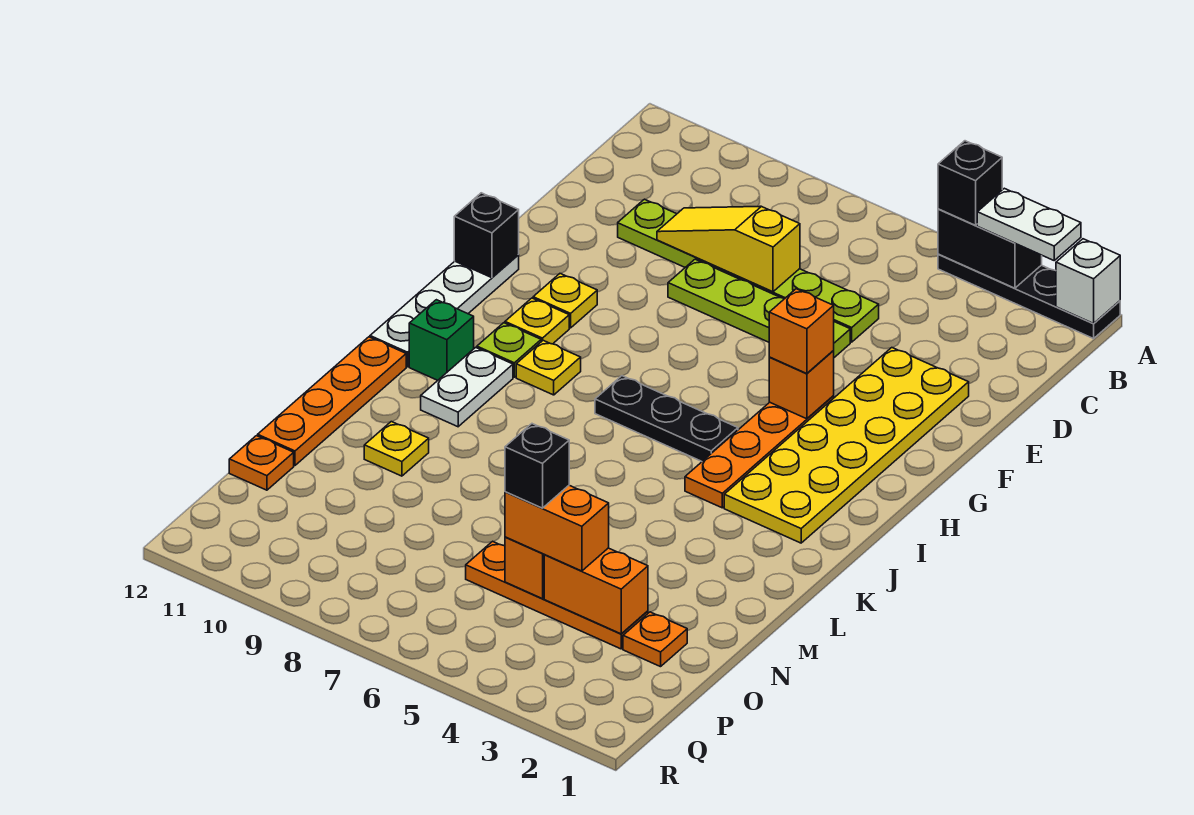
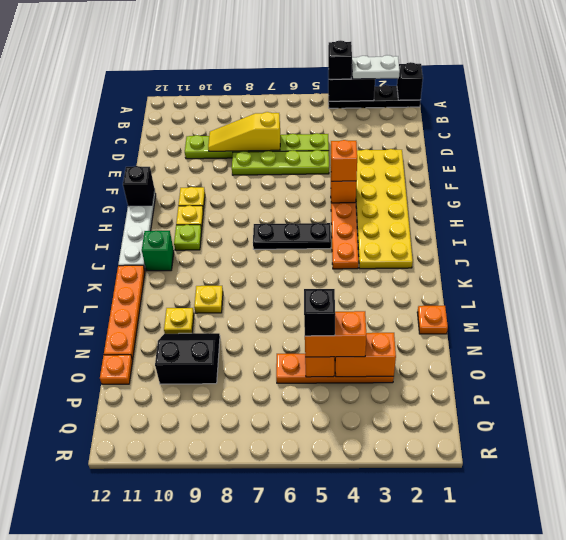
white brick A1 level 2 -> black brick A1 level 2
yellow plate I9 level 1 -> yellow plate L9 level 1
white plate J10:K10 level 1 -> none
none -> black slope N9:O10 level 1 top O
orange plate O2 level 1 -> orange plate M1 level 1

